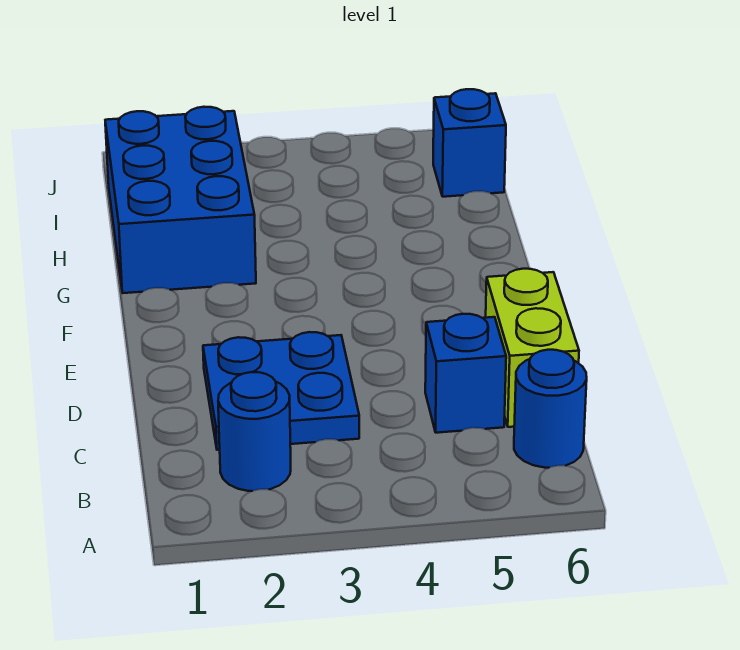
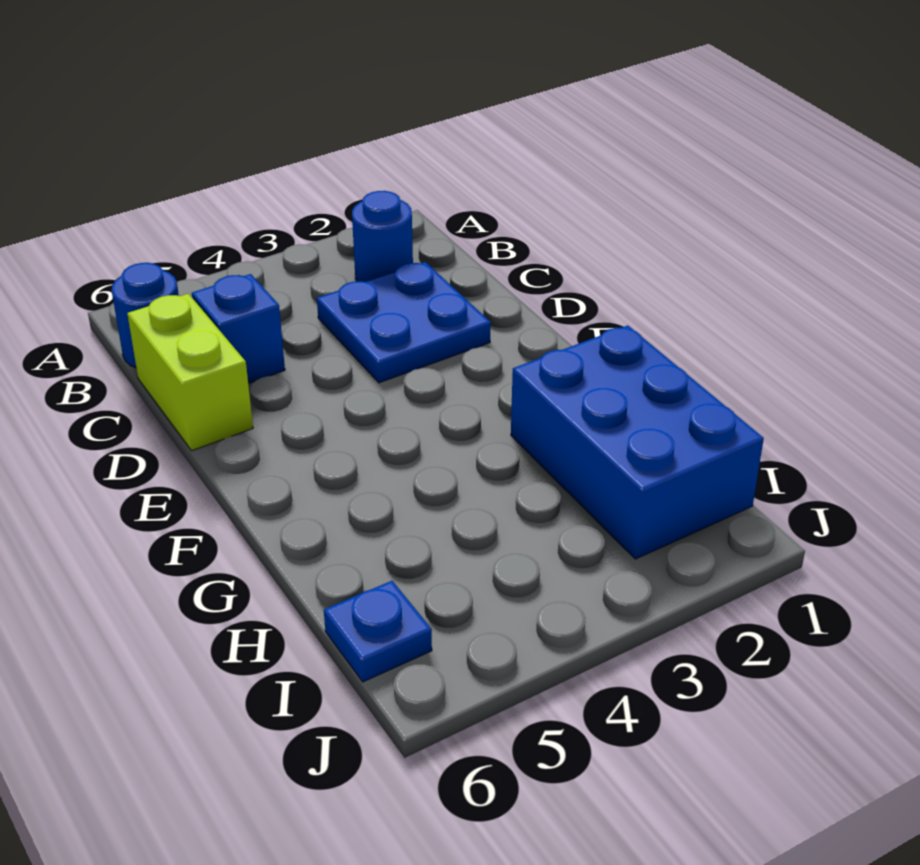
blue brick I6 level 1 -> blue plate I6 level 1

